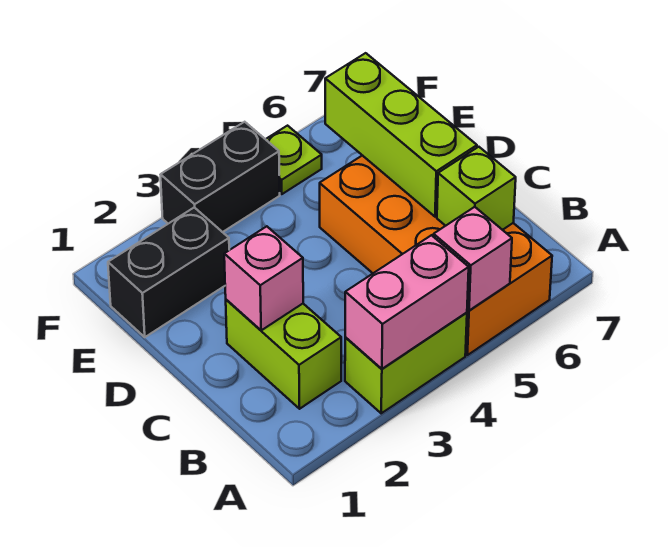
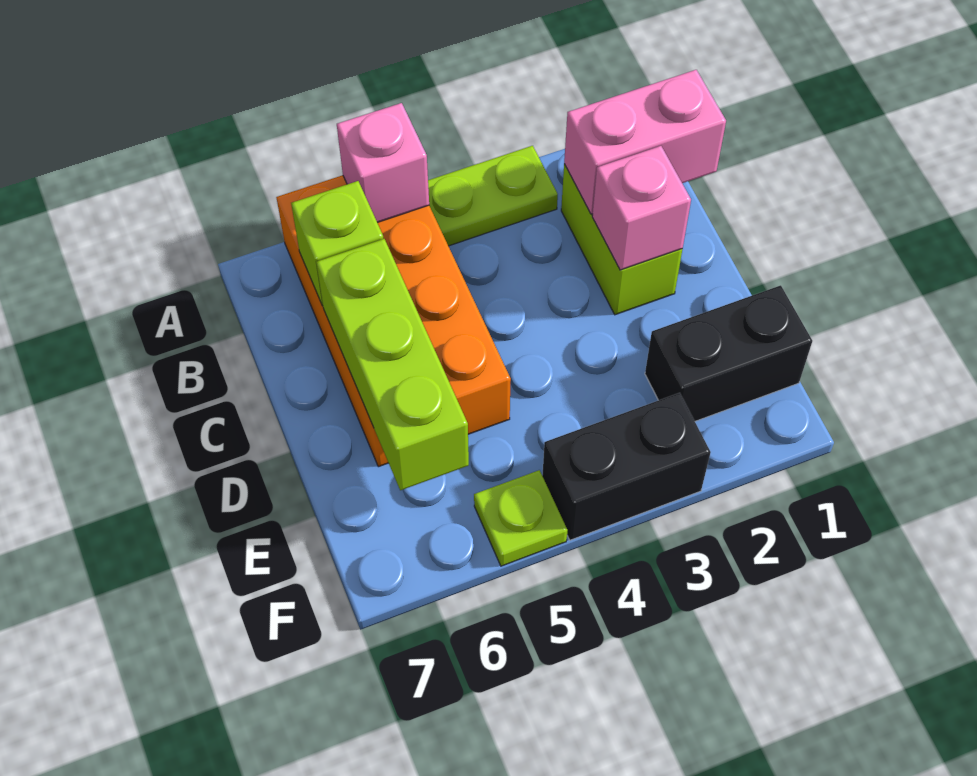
lime brick A3:A4 level 1 -> lime plate A3:A4 level 1
pink brick A3:A4 level 2 -> pink brick B1:B2 level 2

